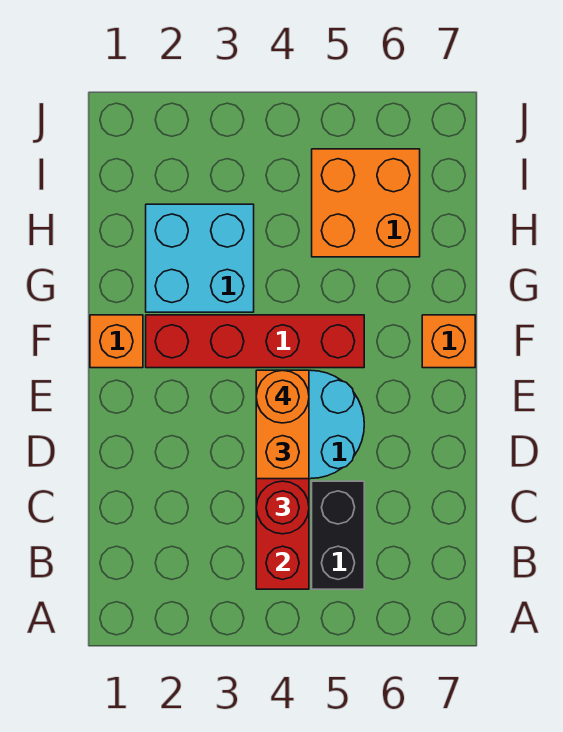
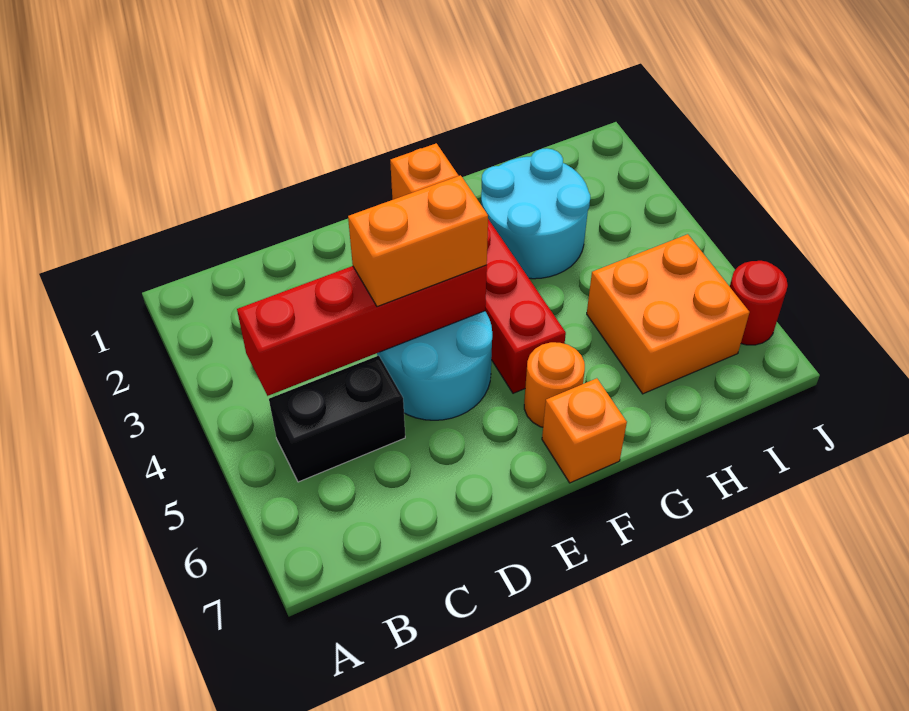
red round brick C4 level 3 -> red round brick J6 level 1
orange round brick E4 level 4 -> orange round brick F6 level 1
cyan brick G2:H3 level 1 -> cyan round brick G2:H3 level 1

